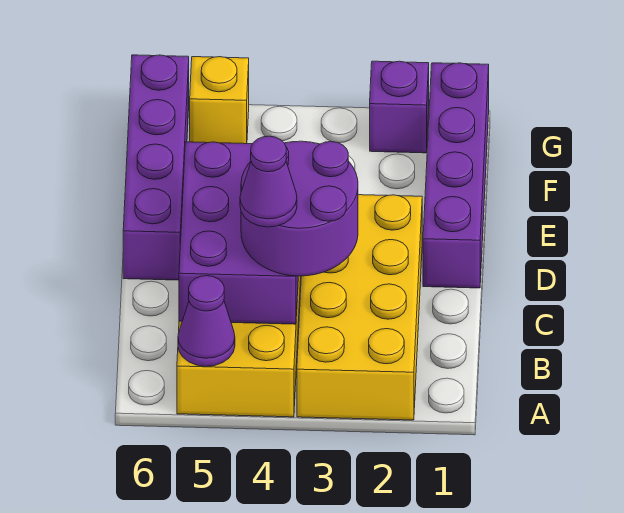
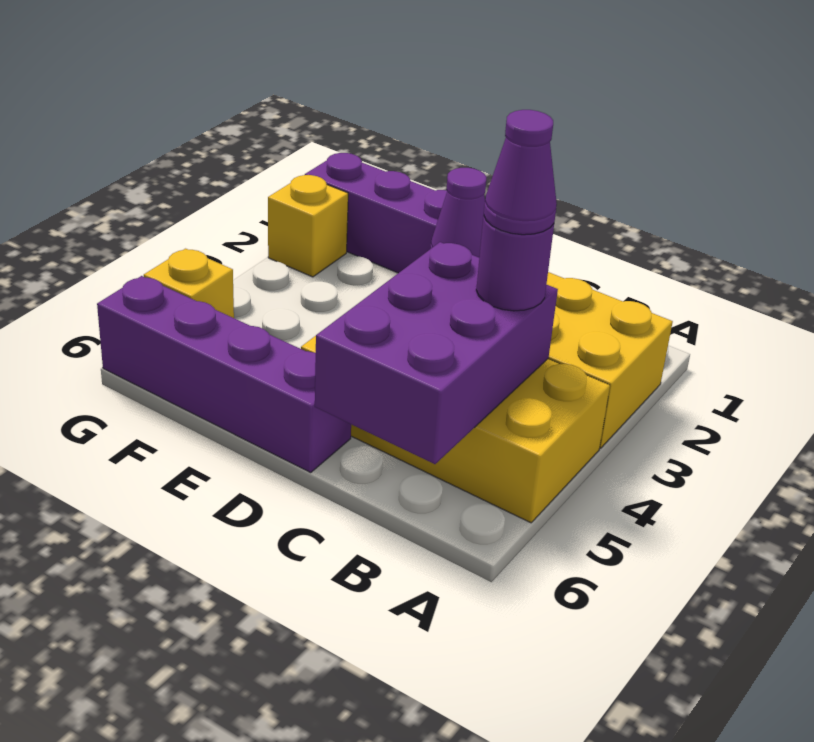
purple cone A5 level 2 -> purple cone D2 level 2
purple round brick B3:C4 level 3 -> purple round brick B4 level 3
purple brick B4:D5 level 2 -> purple brick B4:C6 level 2
purple brick G2 level 1 -> yellow brick G2 level 1

